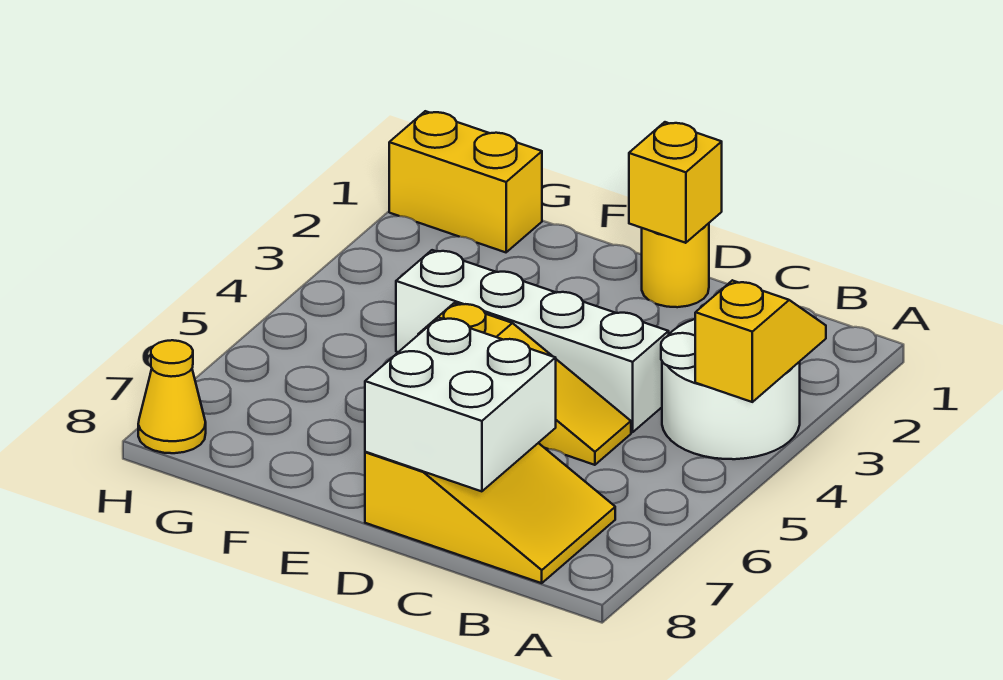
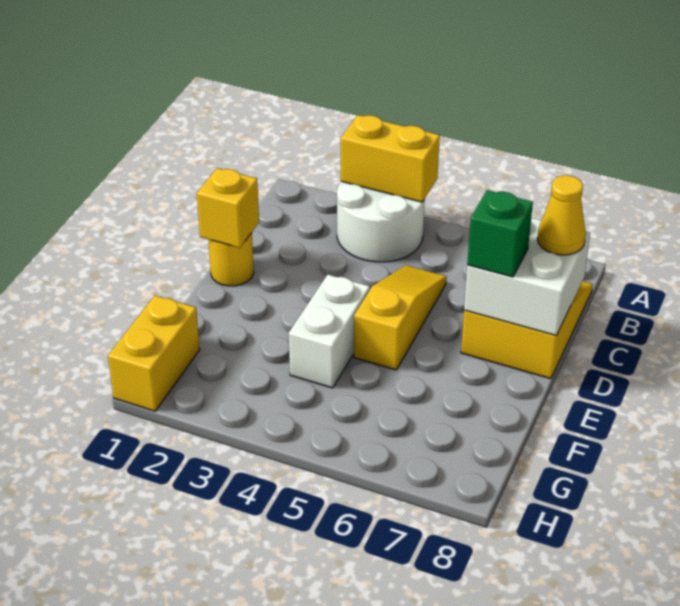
yellow slope A3:A4 level 2 top 4 -> yellow brick A3:A4 level 2
white brick C4:F4 level 1 -> white brick E4:F4 level 1
none -> green brick D7 level 3
yellow cone H8 level 1 -> yellow cone C8 level 3

